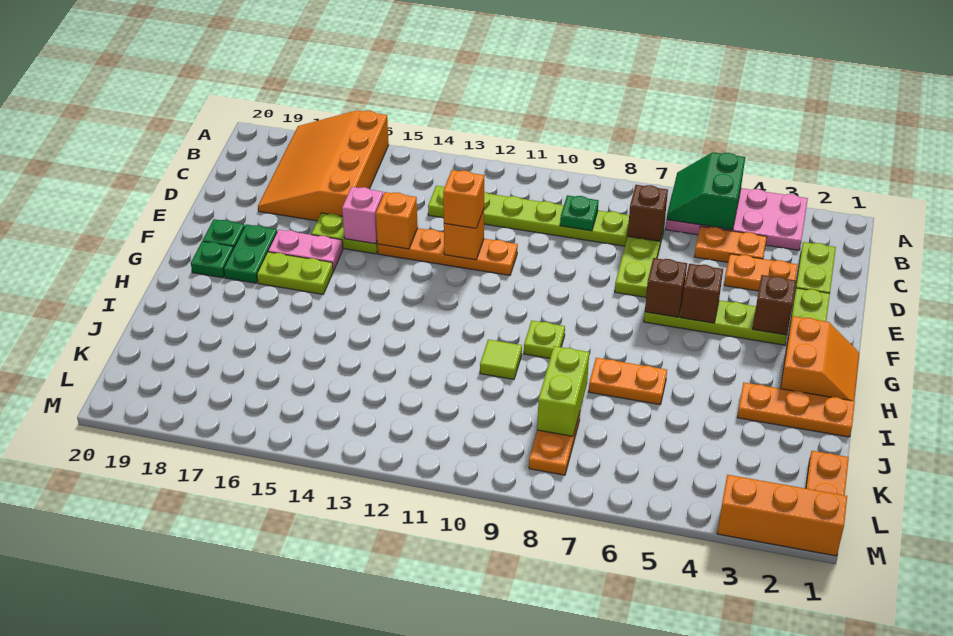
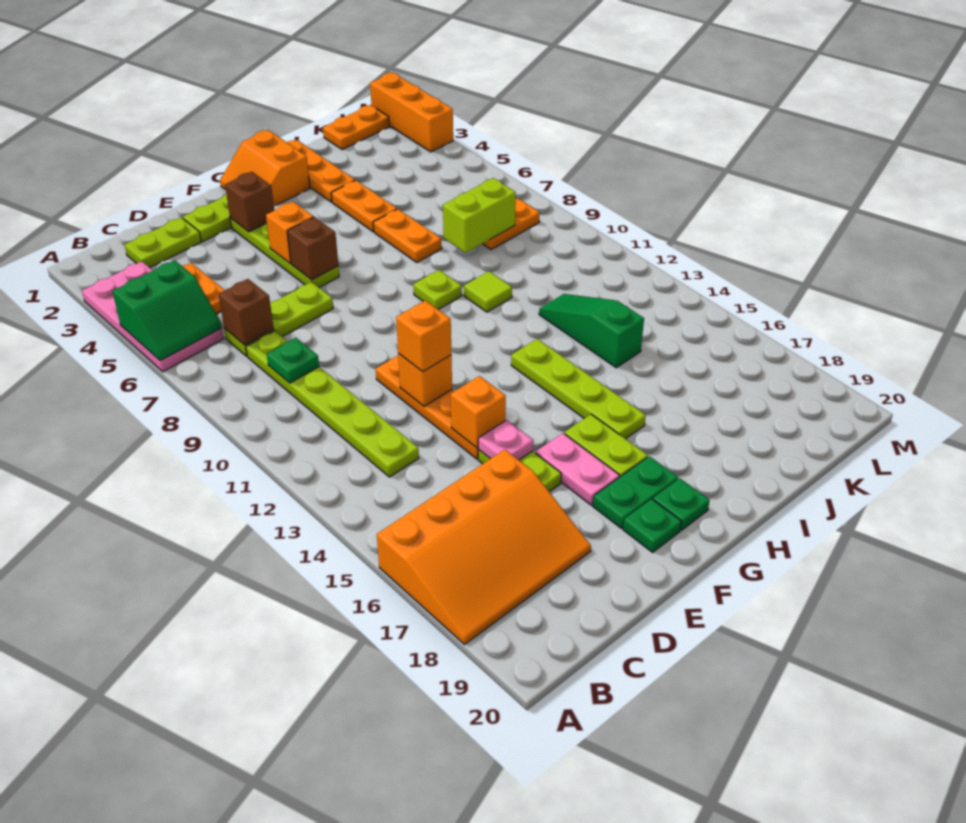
orange plate D3:D4 level 1 -> orange plate I4:I5 level 1
pink brick E15 level 2 -> pink plate E15 level 2
brown brick F5 level 2 -> orange brick F5 level 2
orange slope G1:H2 level 1 top 2 -> orange slope G1:H2 level 1 top H
none -> lime plate H13:H16 level 1
none -> green slope J12:J14 level 1 top 14

